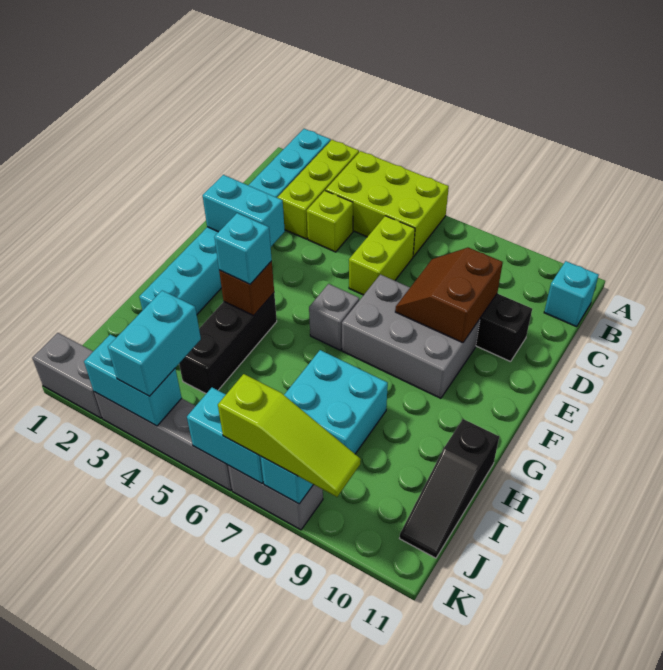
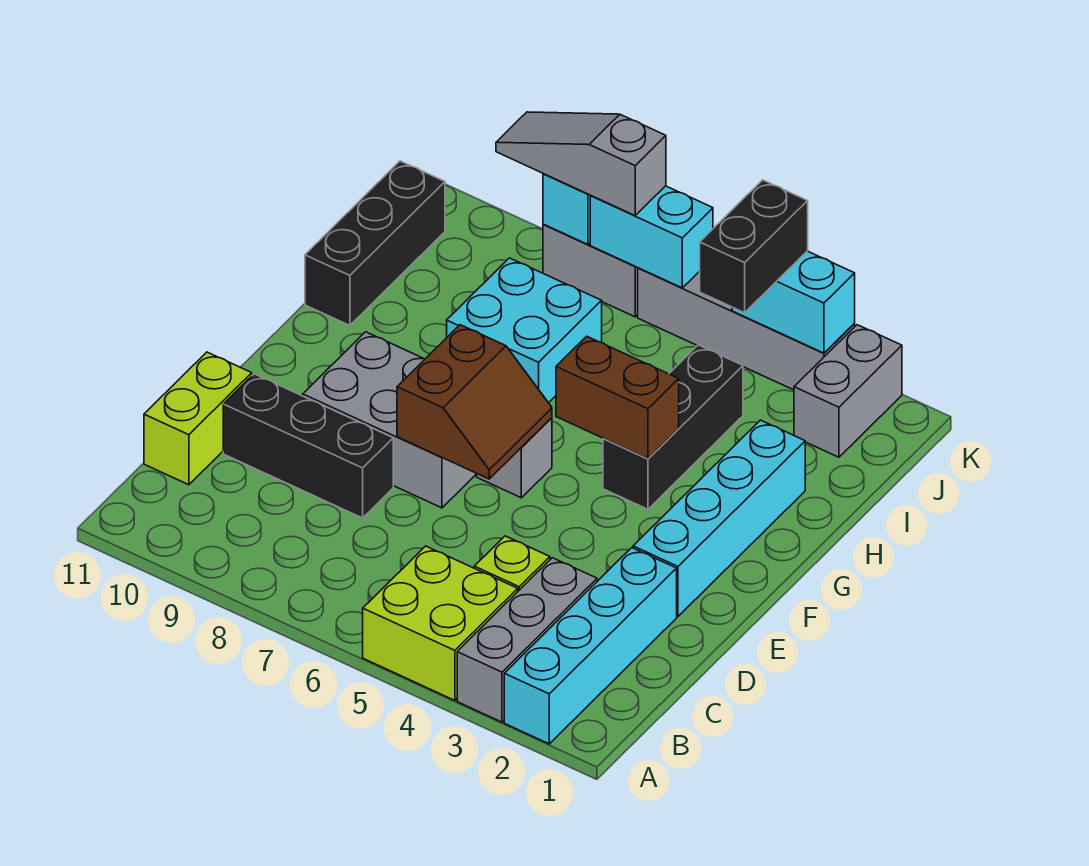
lime brick A3:C3 level 1 -> grey brick A3:C3 level 1
lime brick A4:B6 level 1 -> lime brick A4:B5 level 1
cyan brick B11 level 1 -> none
lime brick C6:D6 level 1 -> lime brick C11:D11 level 1
brown slope D8:E9 level 2 top 9 -> brown slope E6:F7 level 2 top 7
cyan brick E2:E3 level 2 -> none
brown brick G4 level 2 -> brown brick G4:G5 level 2
cyan brick G4 level 3 -> none
black slope H11:J11 level 1 top H -> black brick H11:J11 level 1
cyan brick J4:K4 level 3 -> black brick J4:K4 level 3
grey brick K1:K2 level 1 -> grey brick J2:K2 level 1
lime slope K7:K9 level 3 top 7 -> grey slope K7:K9 level 3 top 7

